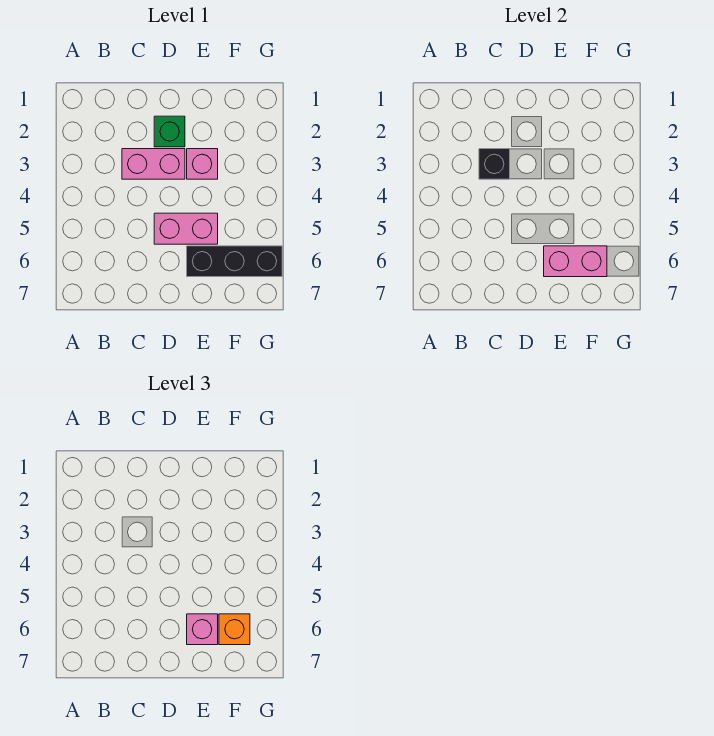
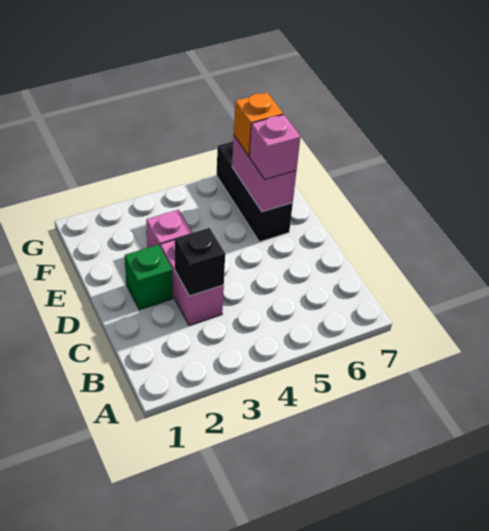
pink brick D5:E5 level 1 -> none

